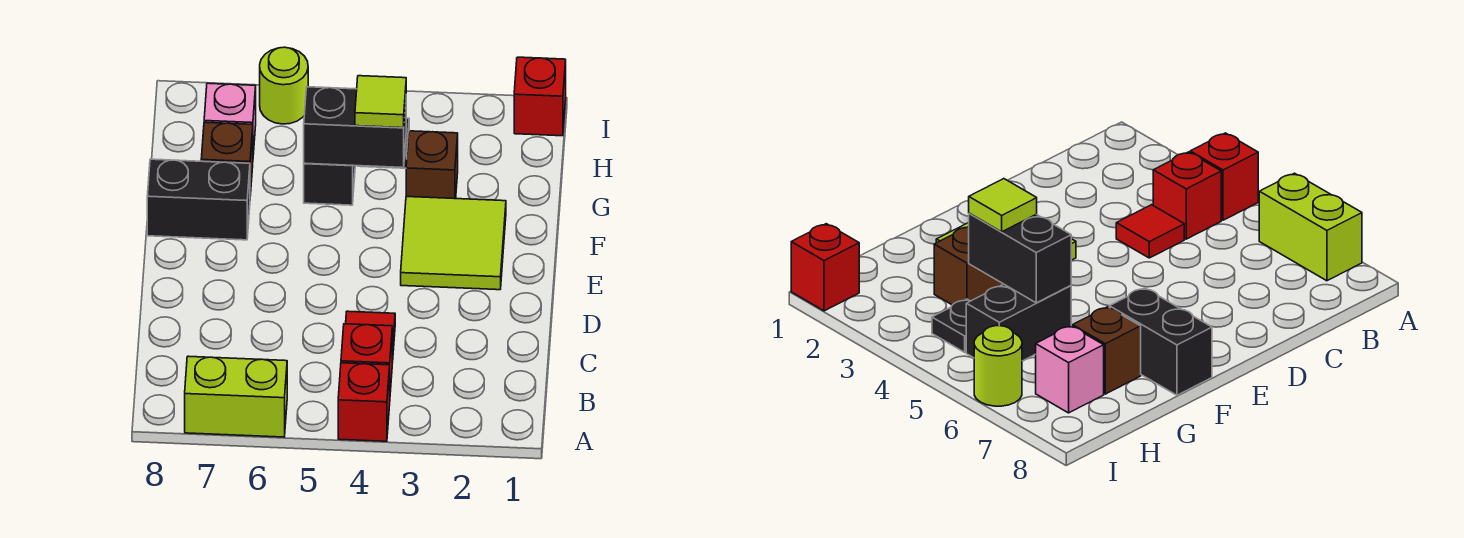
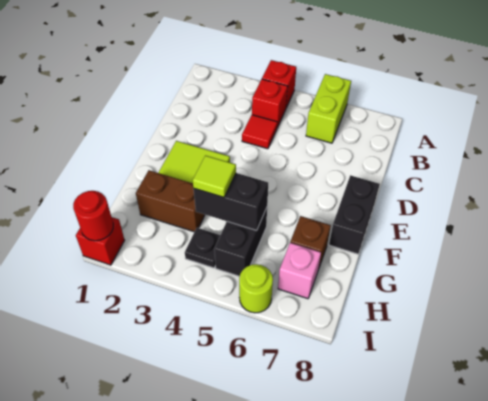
lime brick A6:A7 level 1 -> lime brick A6:B6 level 1
black brick F7:F8 level 1 -> black brick E8:F8 level 1
brown brick G3 level 1 -> brown brick G2:G3 level 1
none -> red round brick I1 level 2

